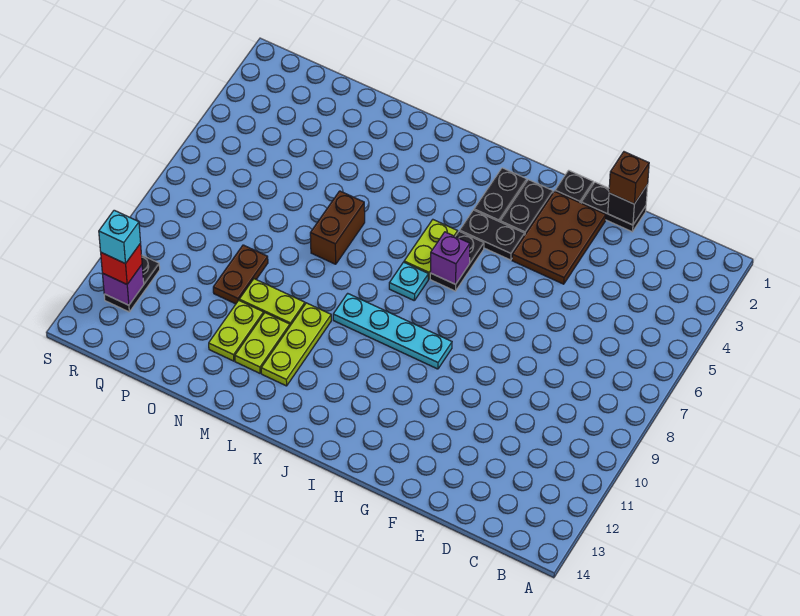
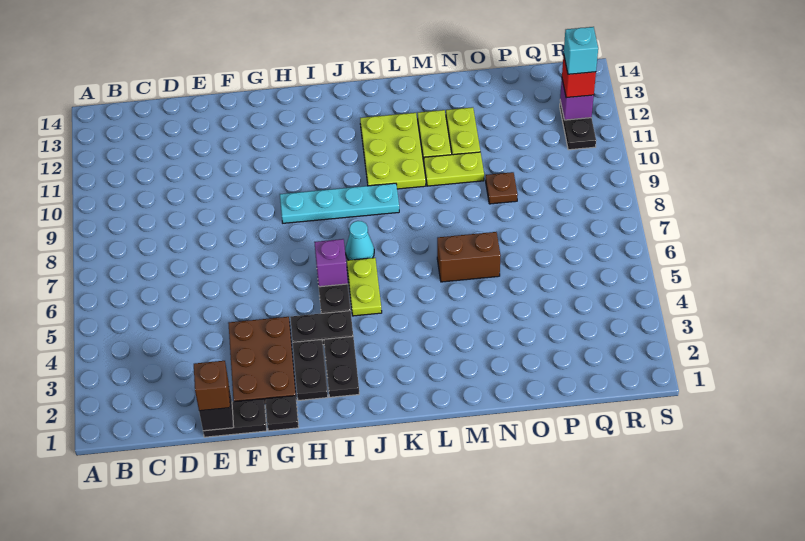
cyan plate J7 level 1 -> cyan cone J7 level 1
lime plate L10:L12 level 1 -> lime plate K10:L12 level 1
brown brick M6:M7 level 1 -> brown brick M6:N6 level 1
brown plate O9:O10 level 1 -> brown plate O9 level 1

